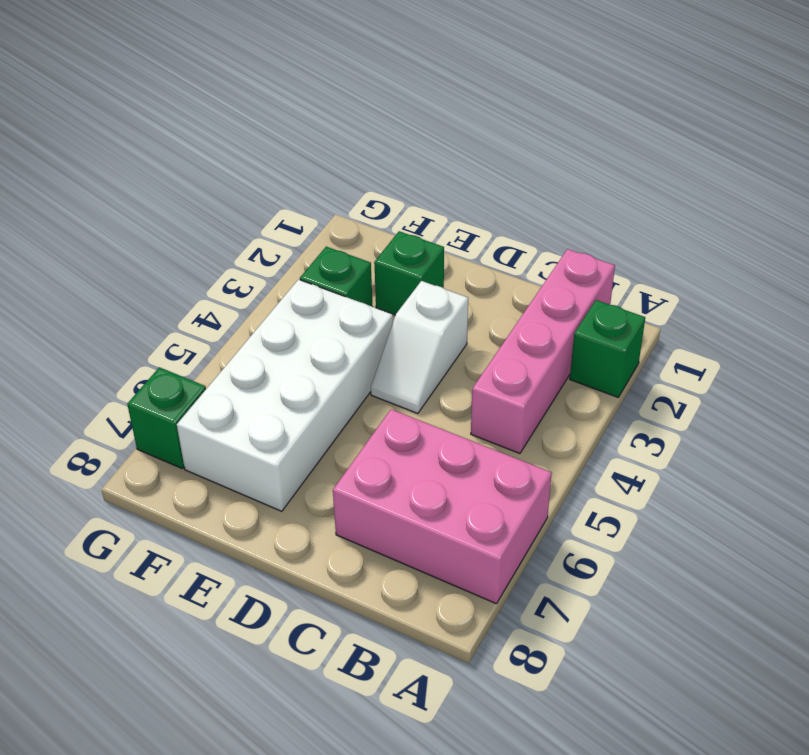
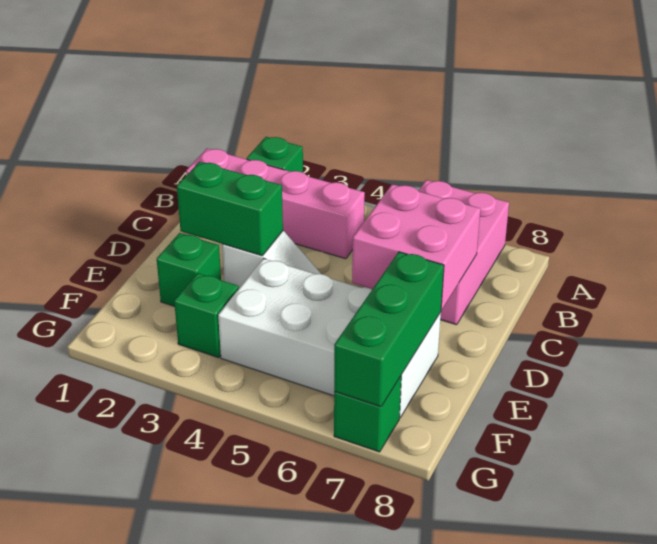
none -> pink brick C6:D7 level 2
none -> green brick D2:D3 level 2
none -> green brick E7:G7 level 2

